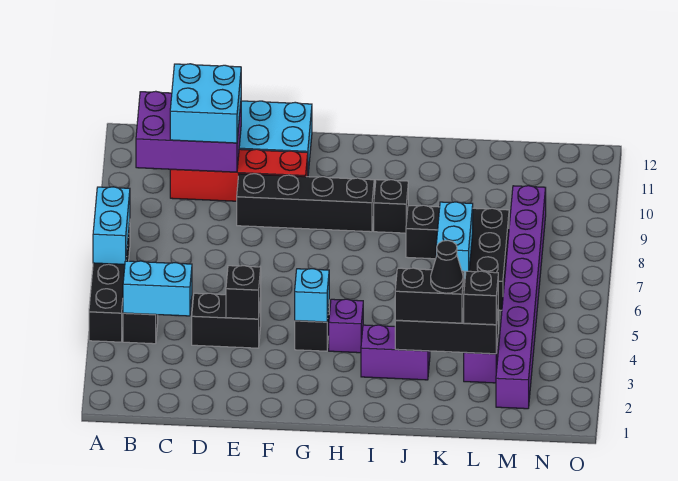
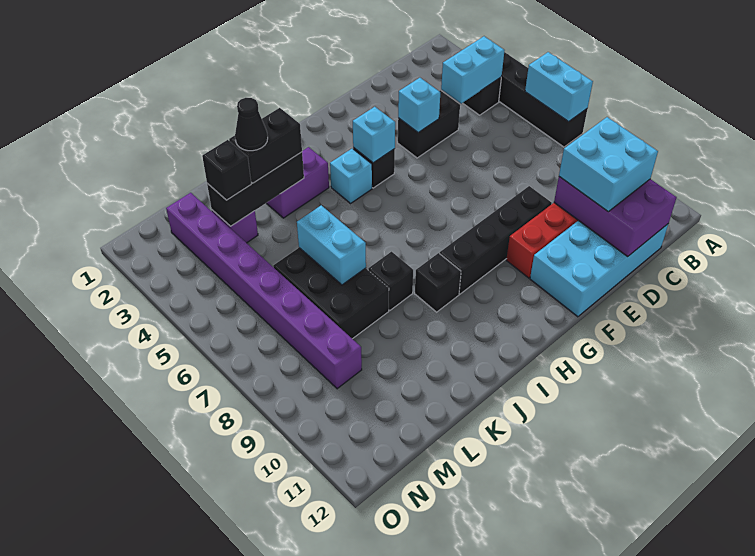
purple brick B10:D11 level 2 -> purple brick C10:D12 level 2
black brick E4 level 2 -> cyan brick E4 level 2
purple brick H4 level 1 -> cyan brick H4 level 1

